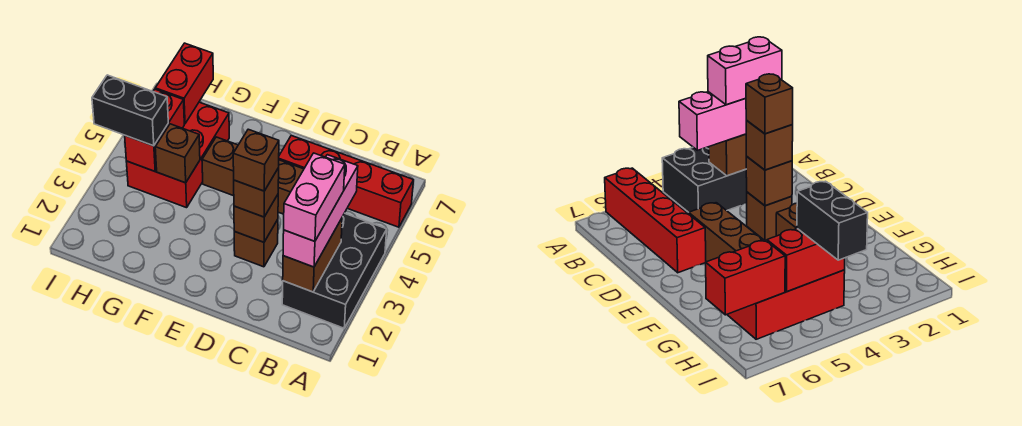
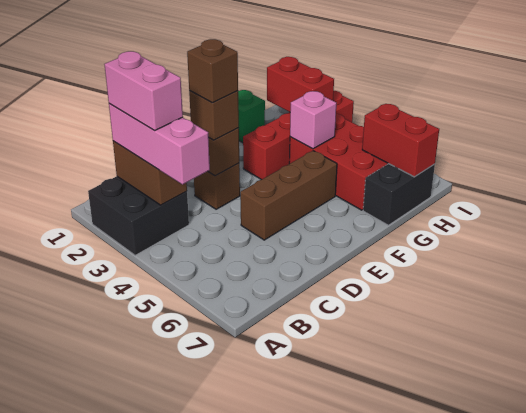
black brick A2:B4 level 1 -> black brick A2:B3 level 1
red brick A6:D6 level 1 -> red brick F3:I3 level 1
none -> green brick G1 level 1
brown brick G4 level 2 -> pink brick G4 level 2
red brick H4:H5 level 2 -> red brick H2:H3 level 2
black brick H4:I4 level 3 -> black brick G7:H7 level 1

